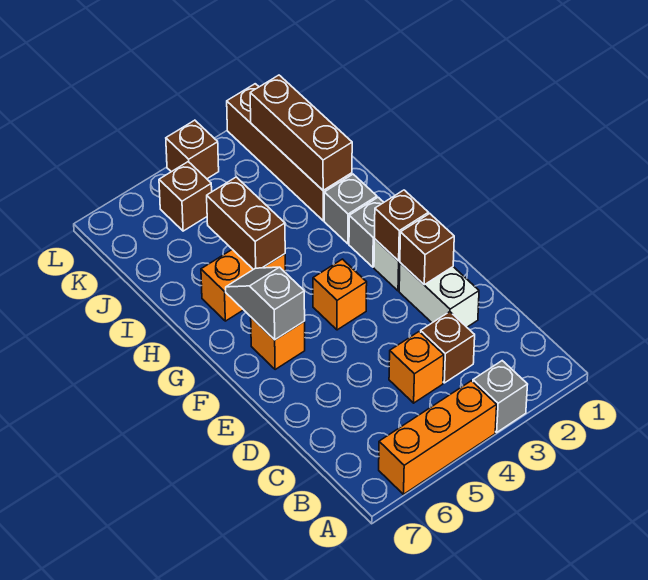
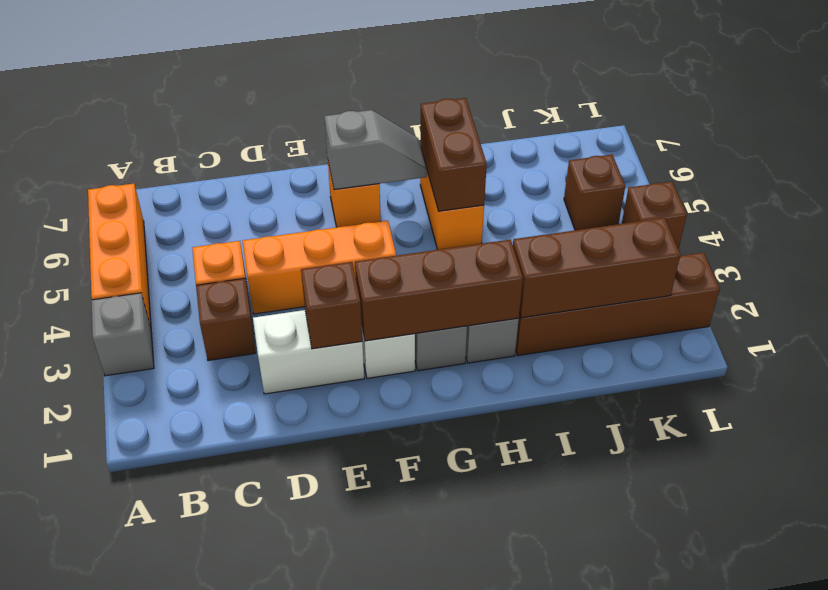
brown brick F2 level 2 -> brown brick F2:H2 level 2
orange brick F4 level 1 -> orange brick D4:F4 level 1
brown brick H5:I5 level 2 -> brown brick H5:H6 level 2

